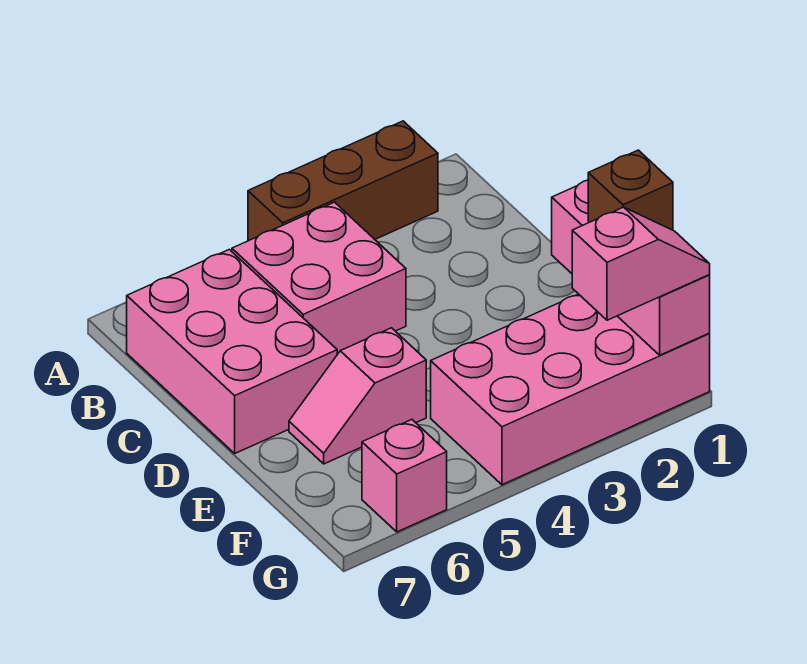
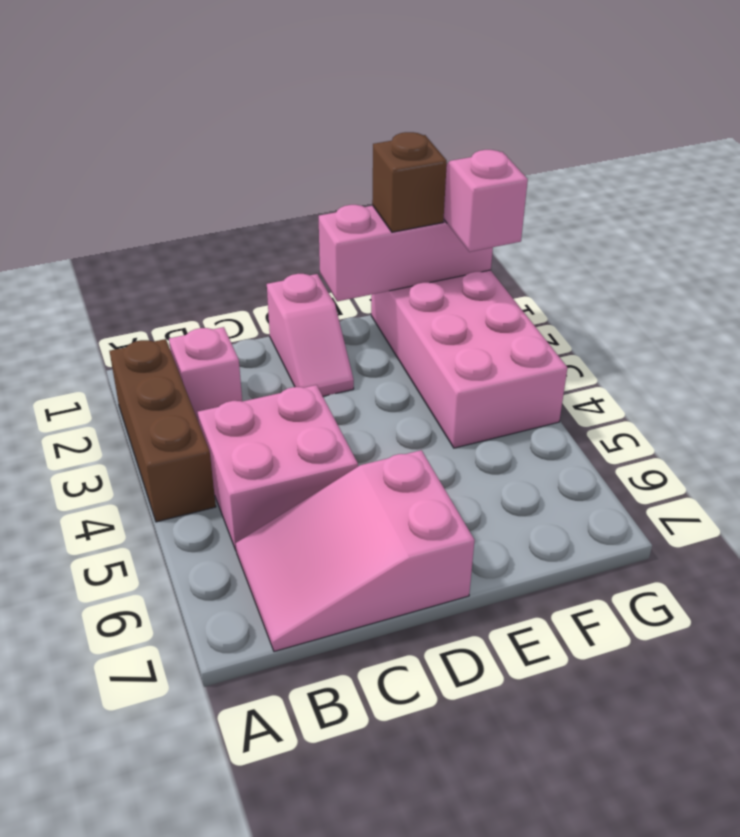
pink brick B6:D7 level 1 -> pink slope B6:D7 level 1 top D
pink slope E5:E6 level 1 top 5 -> pink slope D1:D2 level 1 top 1
pink brick G6 level 1 -> pink brick B2 level 1

